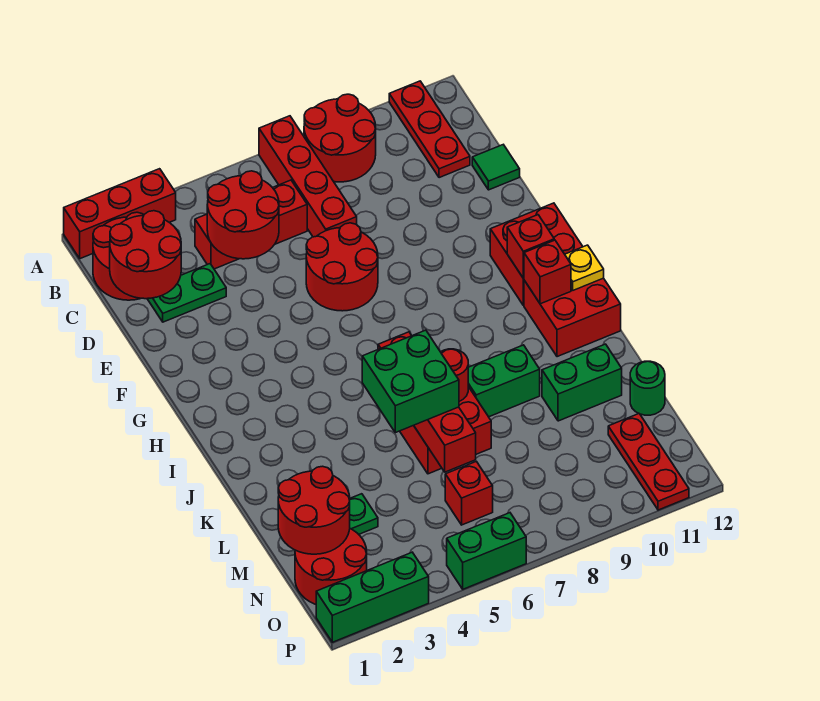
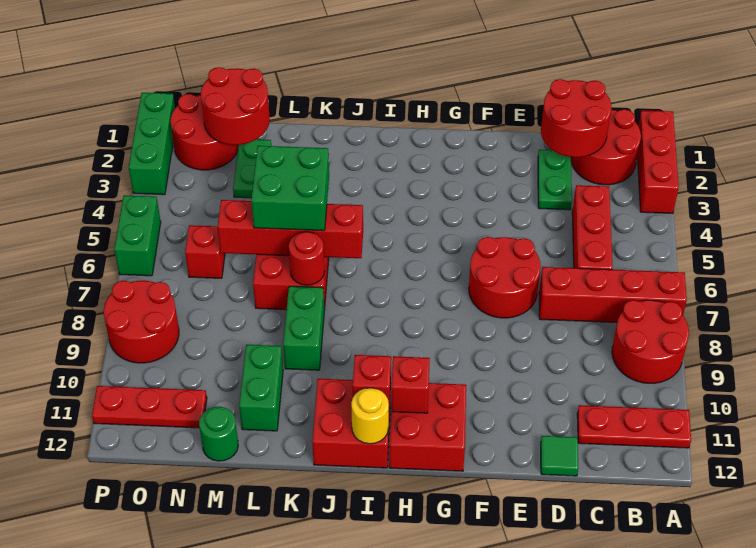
red round brick C4:D5 level 2 -> red round brick O8:P9 level 1
yellow plate I12 level 2 -> yellow round brick I12 level 2

